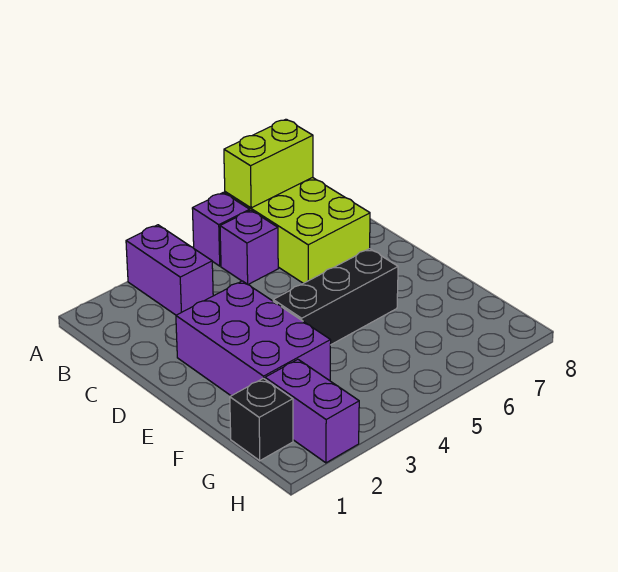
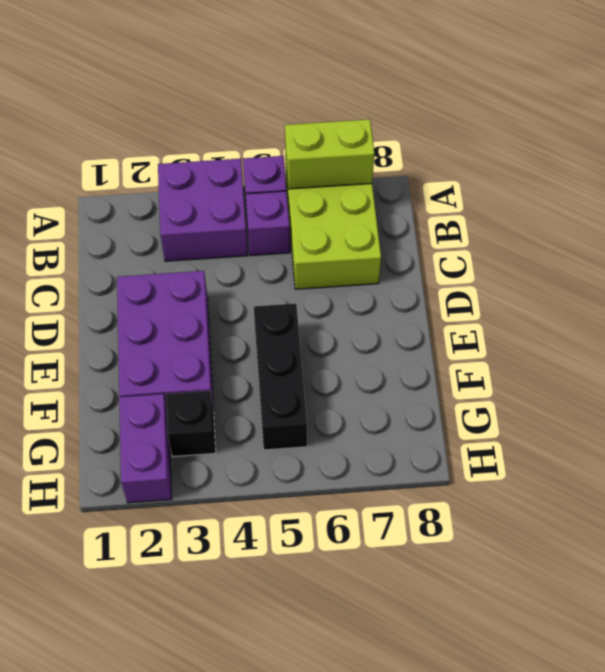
purple brick A3:B3 level 1 -> purple brick A3:B4 level 1
black brick E4:E6 level 1 -> black brick E5:G5 level 1
black brick G1 level 1 -> black brick G3 level 1

